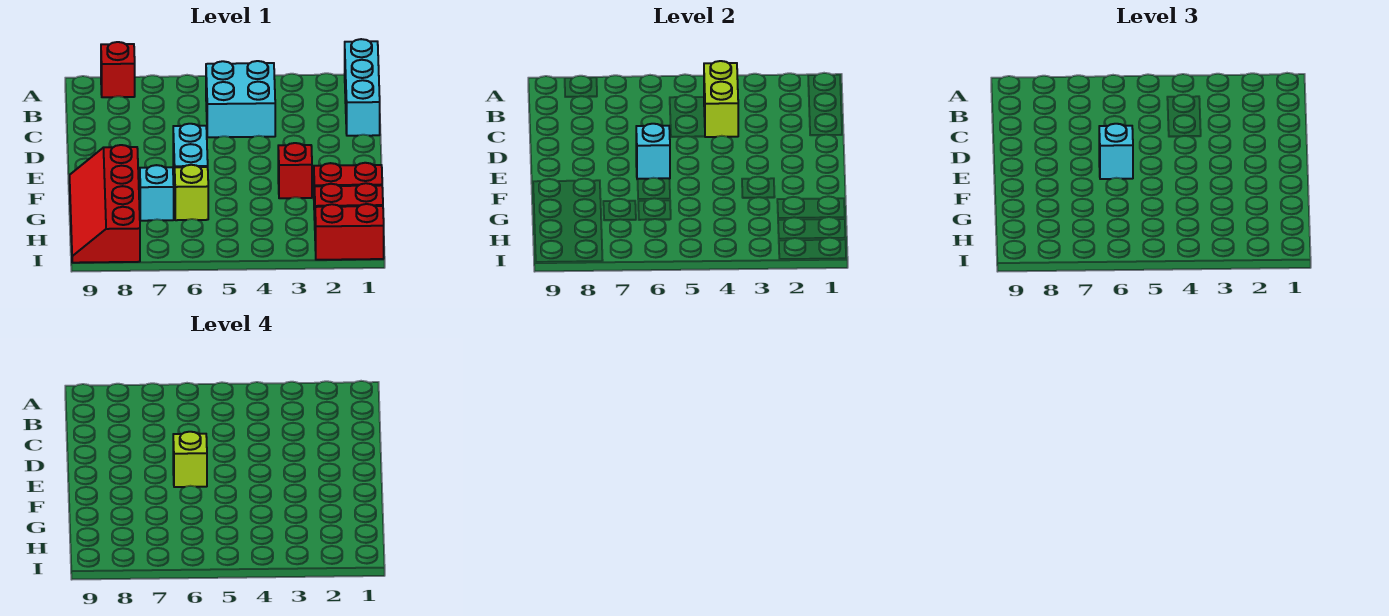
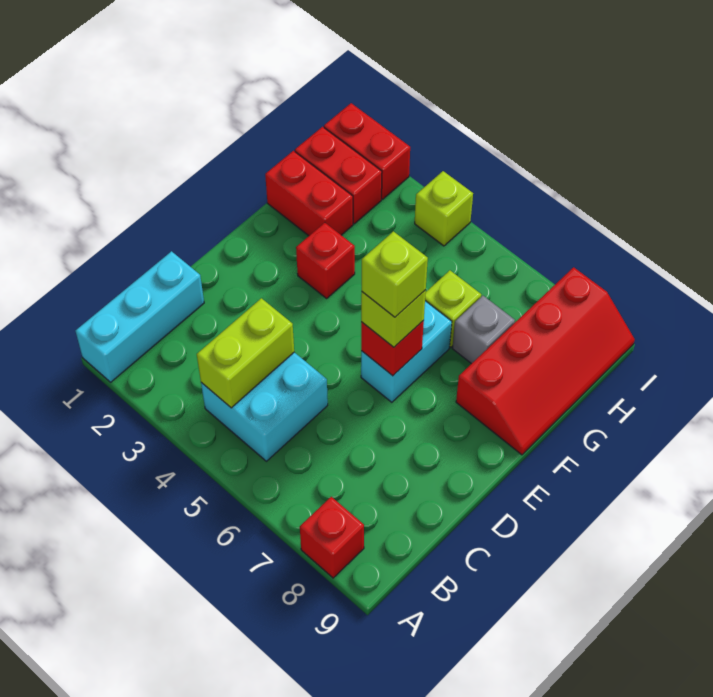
cyan brick E6 level 2 -> red brick E6 level 2
cyan brick E6 level 3 -> lime brick E6 level 3
cyan brick G7 level 1 -> grey brick G7 level 1
none -> lime brick I4 level 1

